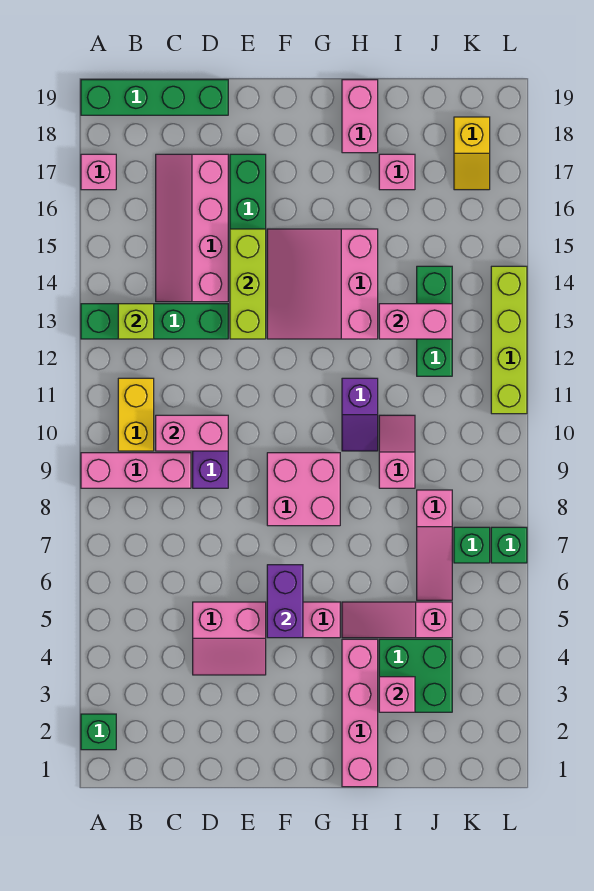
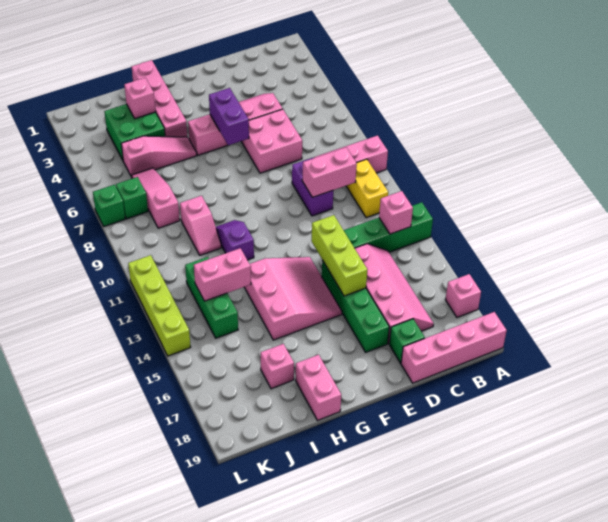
green brick A2 level 1 -> green brick D18 level 1
green brick A19:D19 level 1 -> pink brick A19:D19 level 1
lime brick B13 level 2 -> pink brick B13 level 2
pink brick F8:G9 level 1 -> pink brick D6:E7 level 1
yellow slope K17:K18 level 1 top 18 -> none

